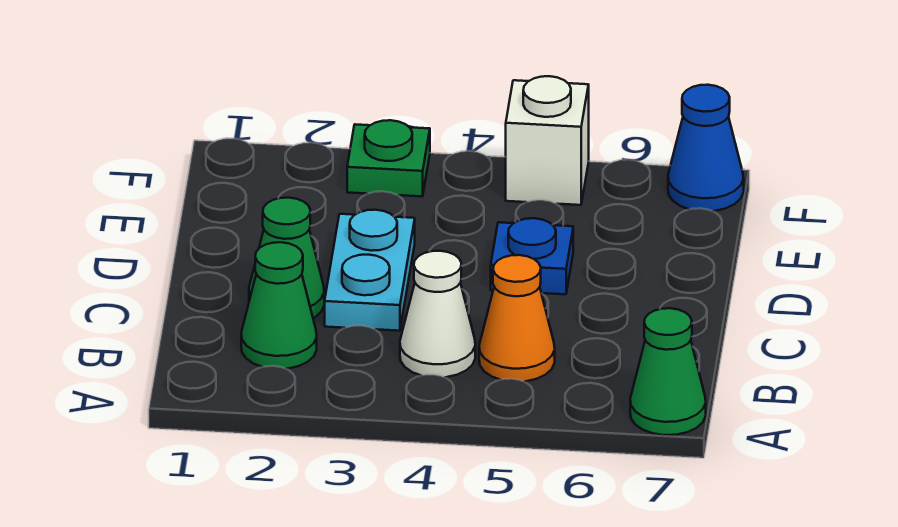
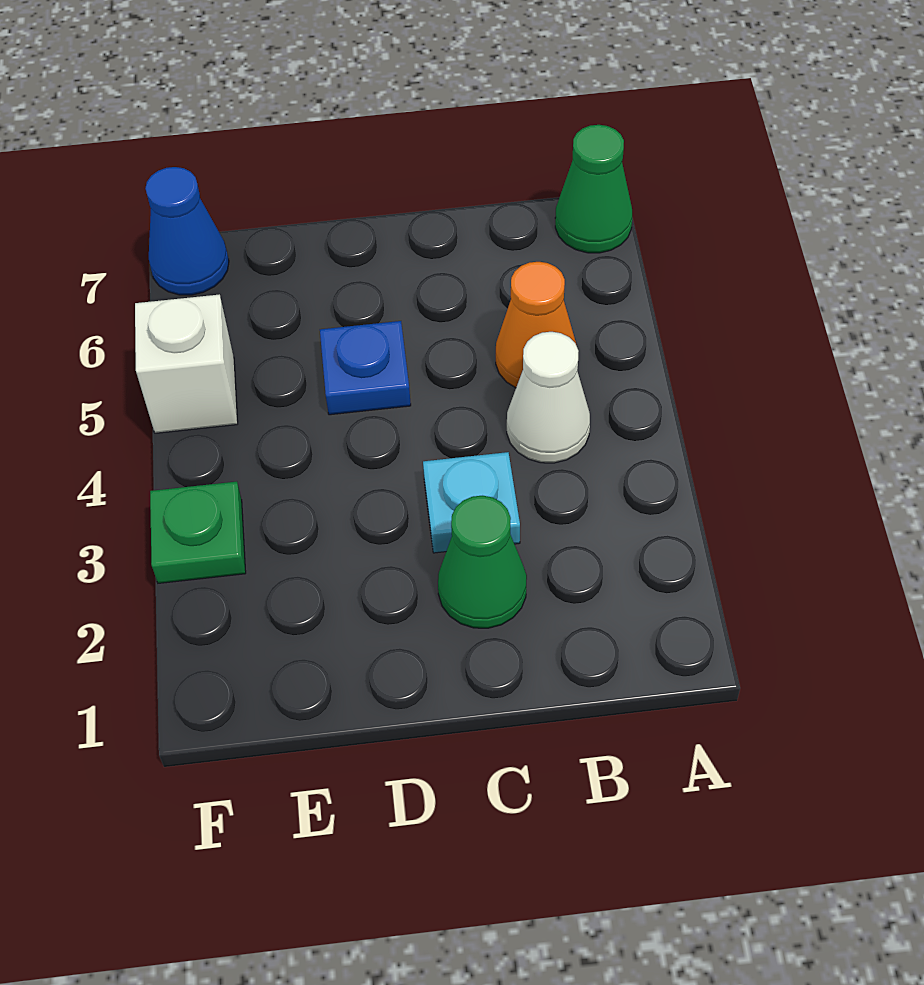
green cone B2 level 1 -> none
cyan plate C3:D3 level 1 -> cyan plate C3 level 1

